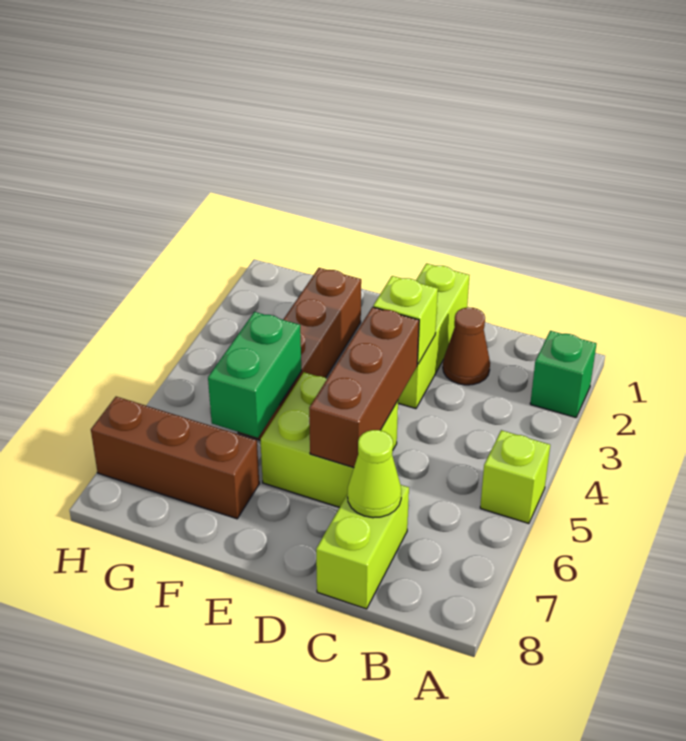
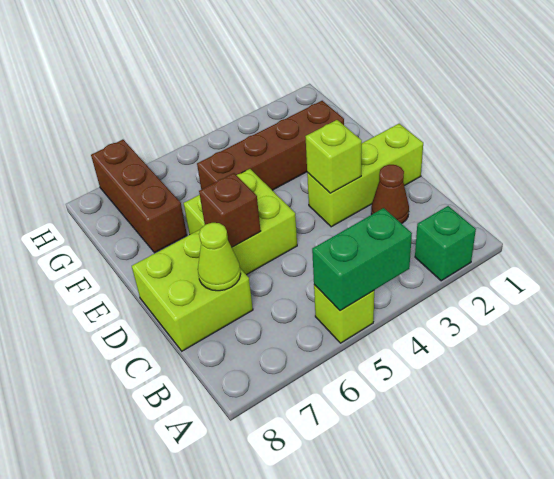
lime brick C7:C8 level 1 -> lime brick C7:D8 level 1
brown brick D4:D6 level 2 -> brown brick D6 level 2
green brick F5:F6 level 2 -> green brick A4:A5 level 2

